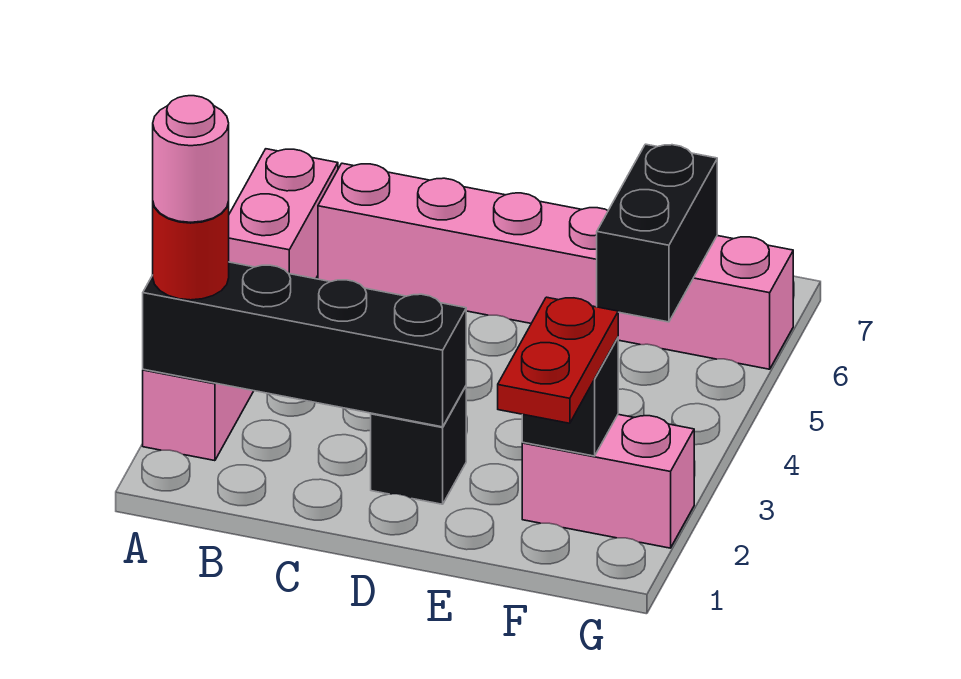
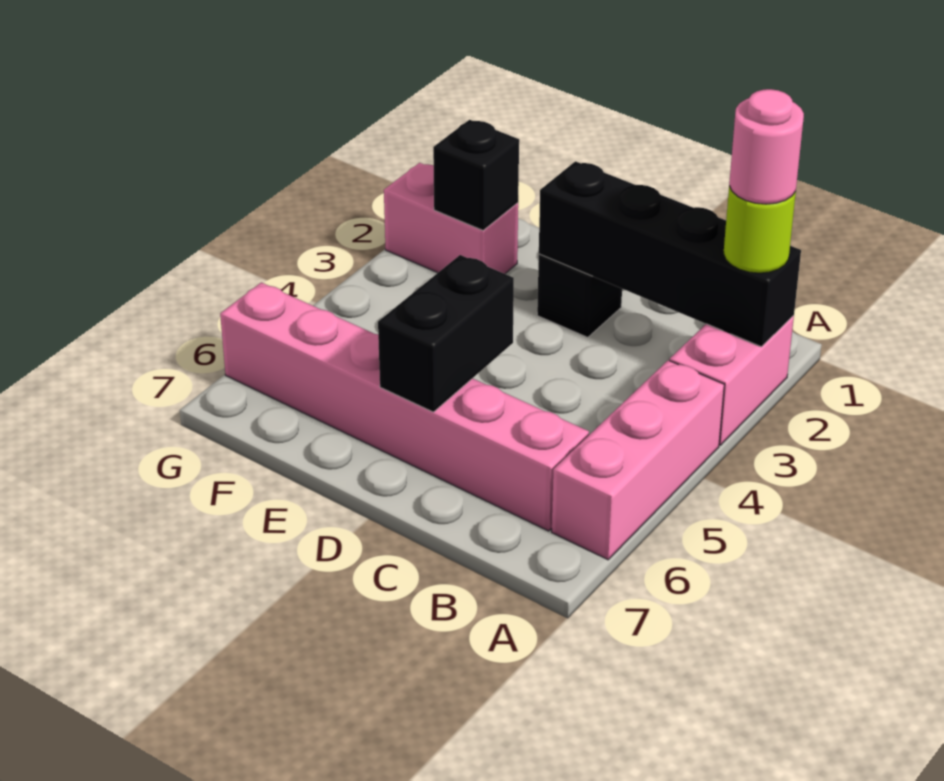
red round brick A2 level 3 -> lime round brick A2 level 3
pink brick A5:A6 level 1 -> pink brick A4:A6 level 1
red plate F1:F2 level 3 -> none
black brick F5:F6 level 2 -> black brick D5:D6 level 2

